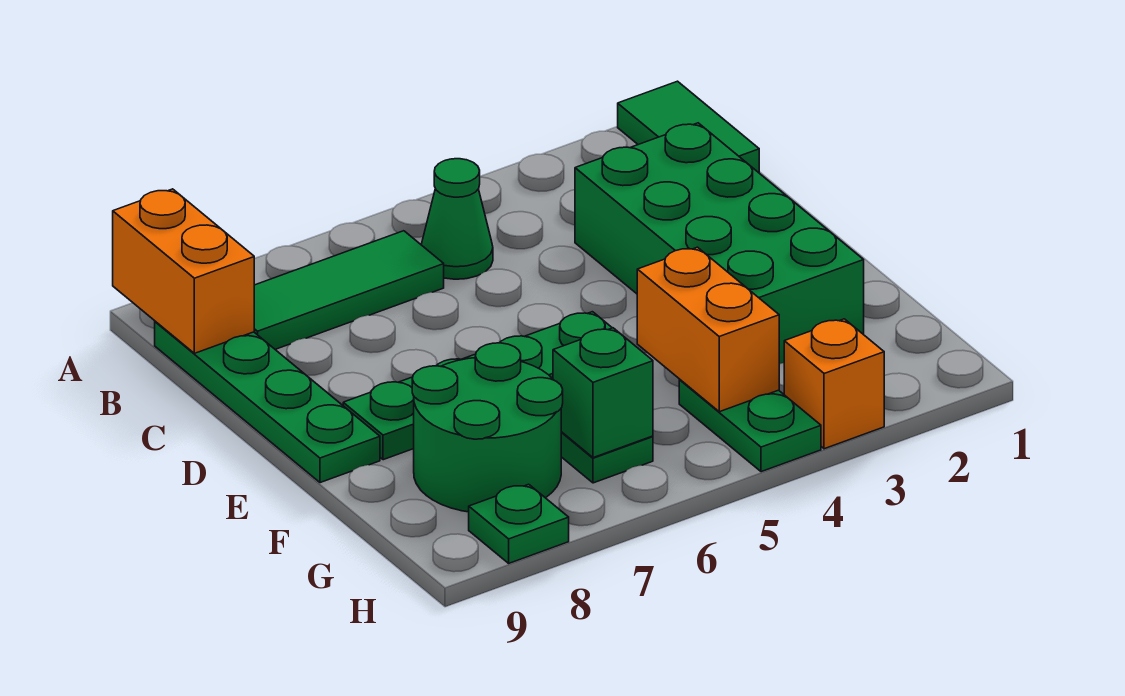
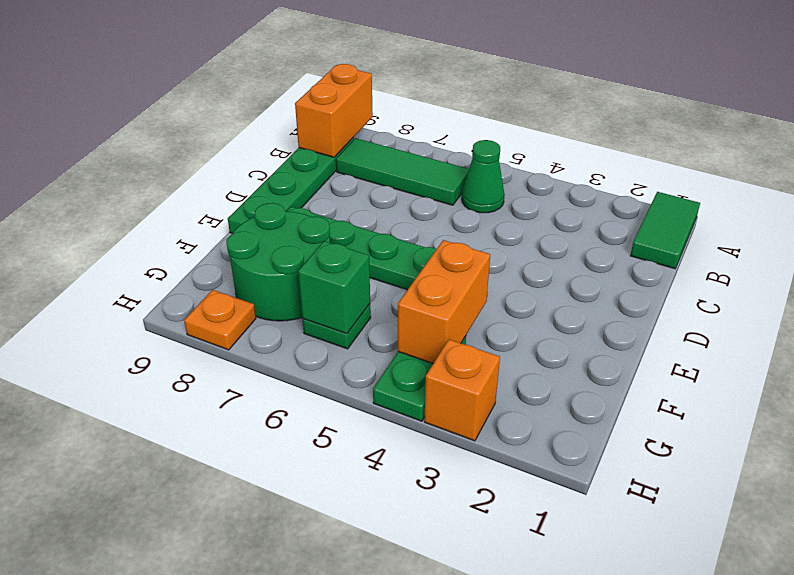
green brick C2:F3 level 1 -> none
green plate H8 level 1 -> orange plate H8 level 1

